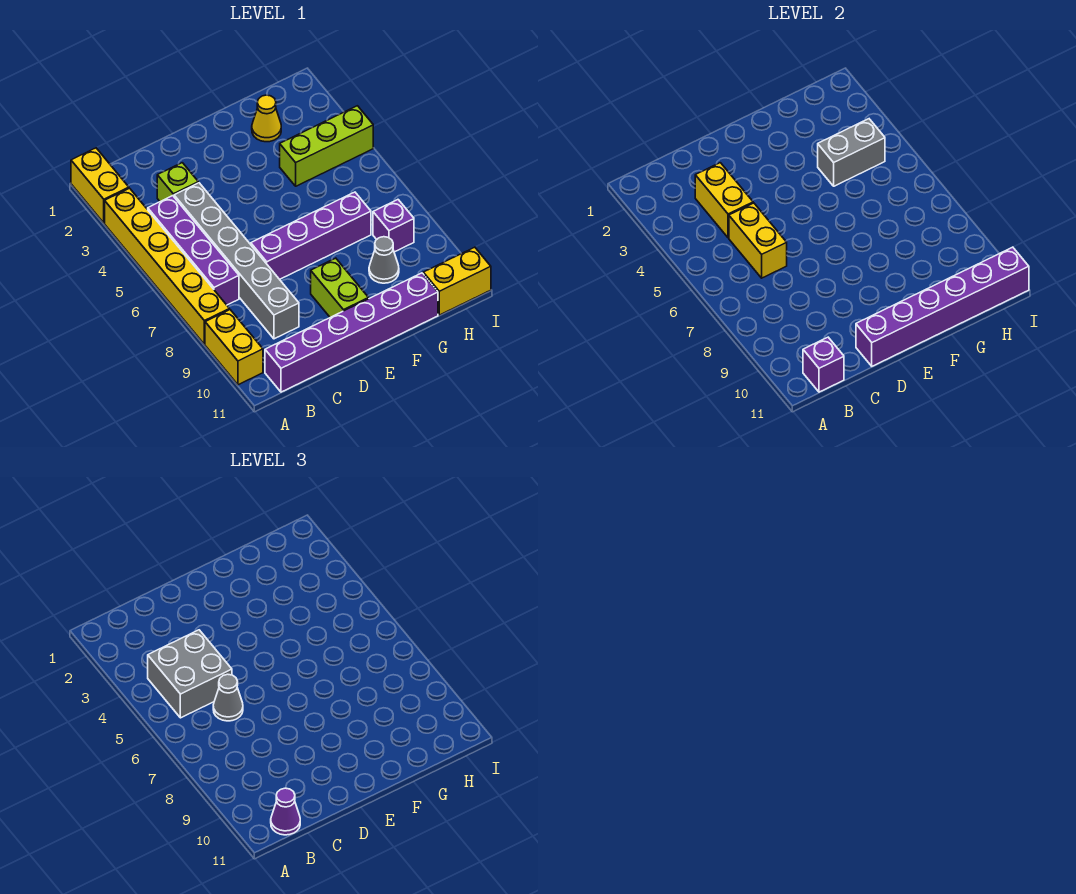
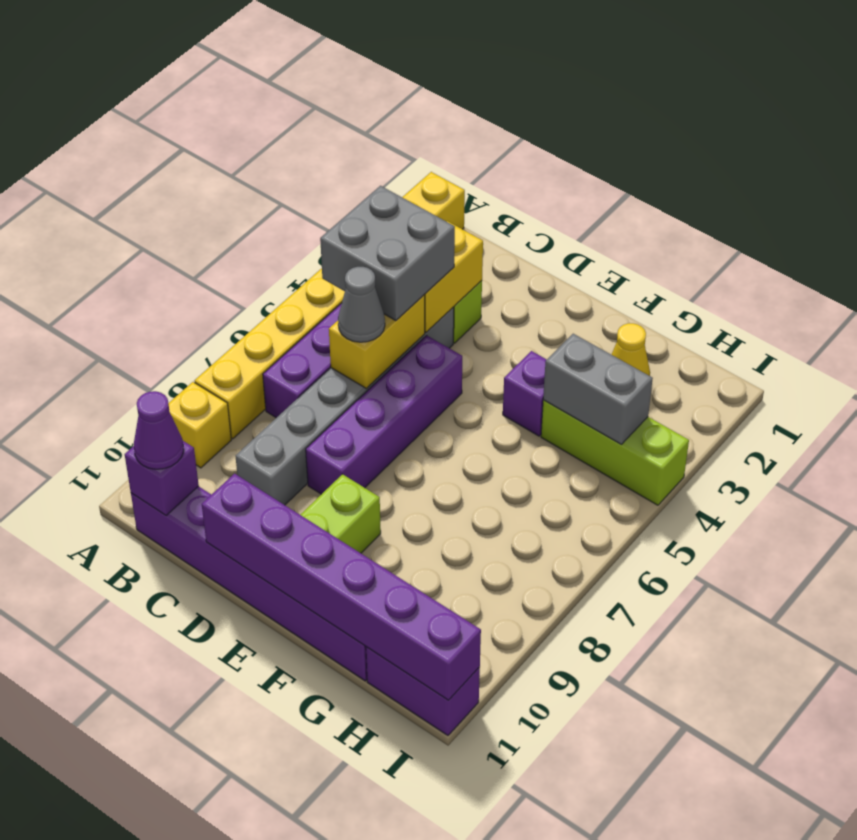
yellow brick A9:A10 level 1 -> yellow brick A9 level 1
purple brick D7:G7 level 1 -> purple brick D5:D8 level 1
grey cone G9 level 1 -> none
purple brick H8 level 1 -> purple brick F4 level 1
yellow brick H11:I11 level 1 -> purple brick H11:I11 level 1

